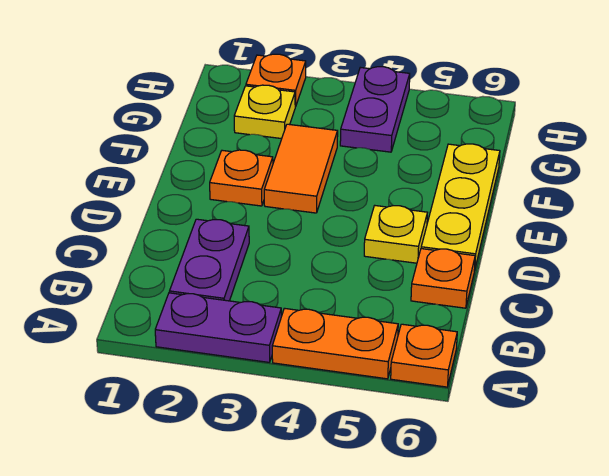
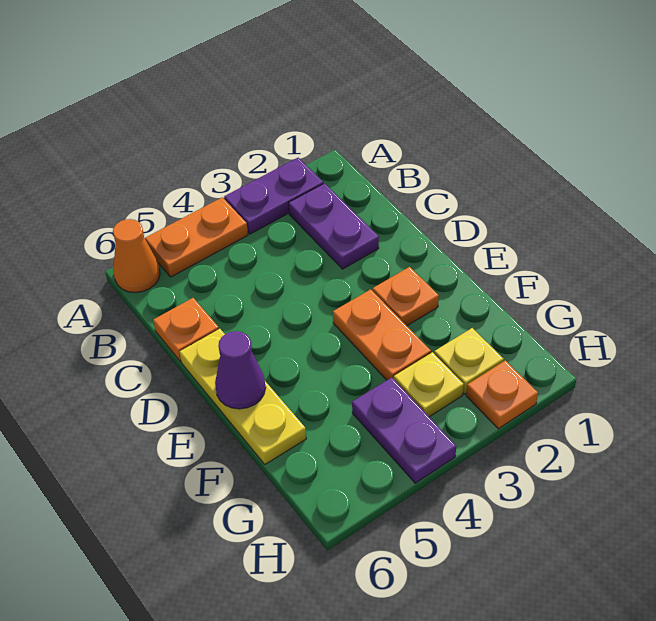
orange plate A6 level 1 -> orange cone A6 level 1
yellow plate D5 level 1 -> yellow plate G3 level 1
orange tile E3:F3 level 1 -> orange plate E3:F3 level 1
none -> purple cone E6 level 2

